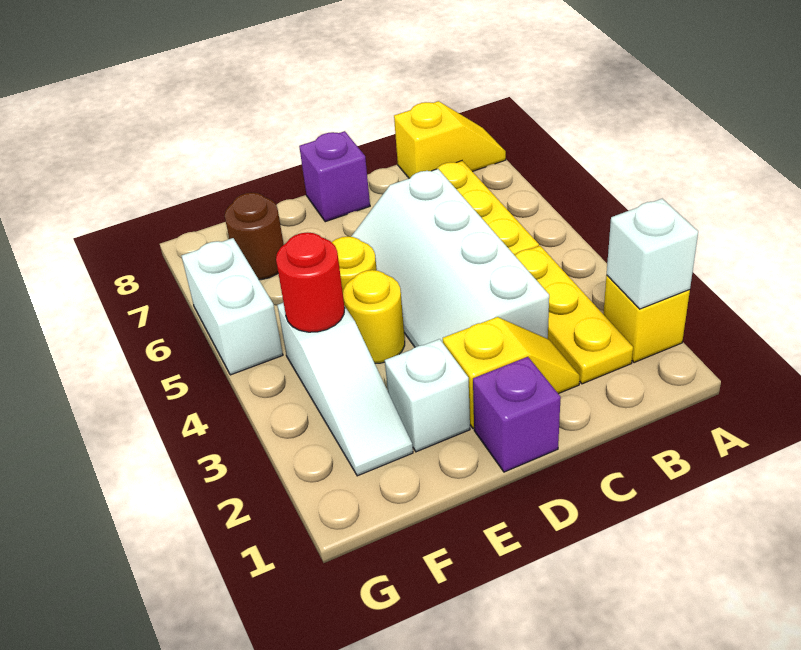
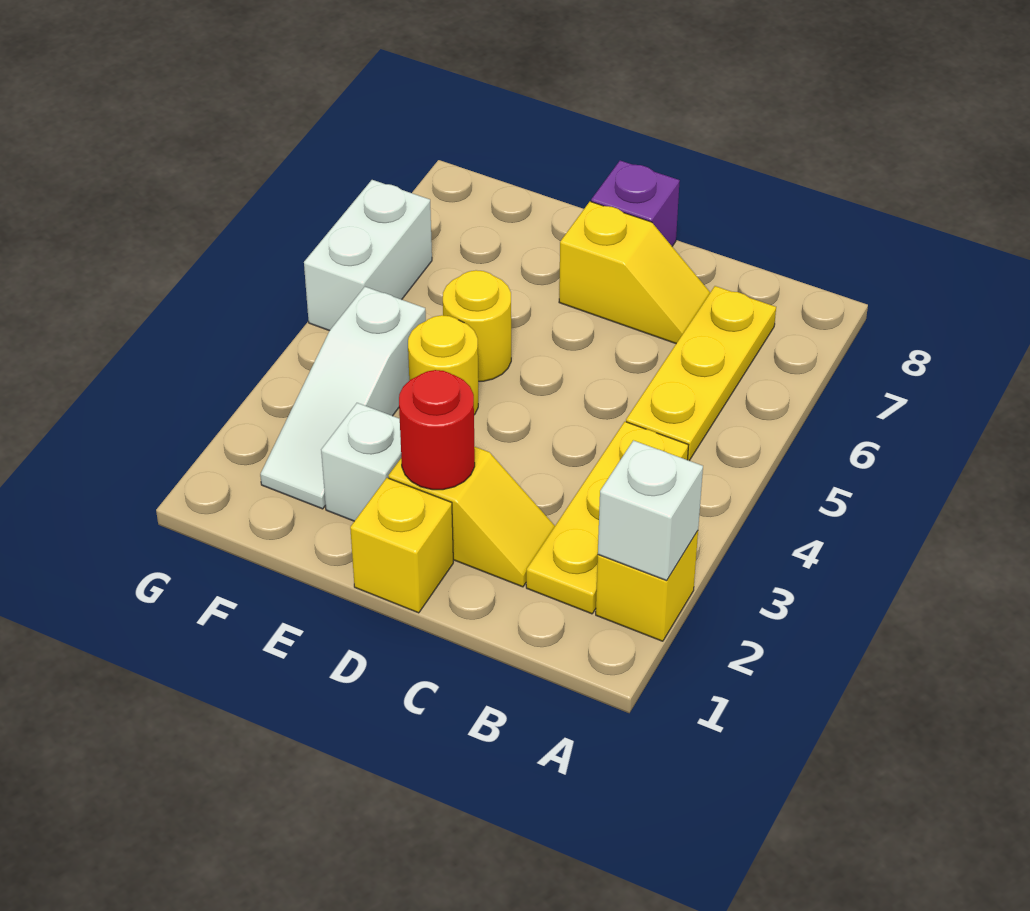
yellow slope A8:B8 level 1 top B -> yellow slope C7:D7 level 1 top D
white slope C3:D6 level 1 top C -> none
purple brick D1 level 1 -> yellow brick D1 level 1
red round brick F4 level 2 -> red round brick D2 level 2
brown round brick F7 level 1 -> none

